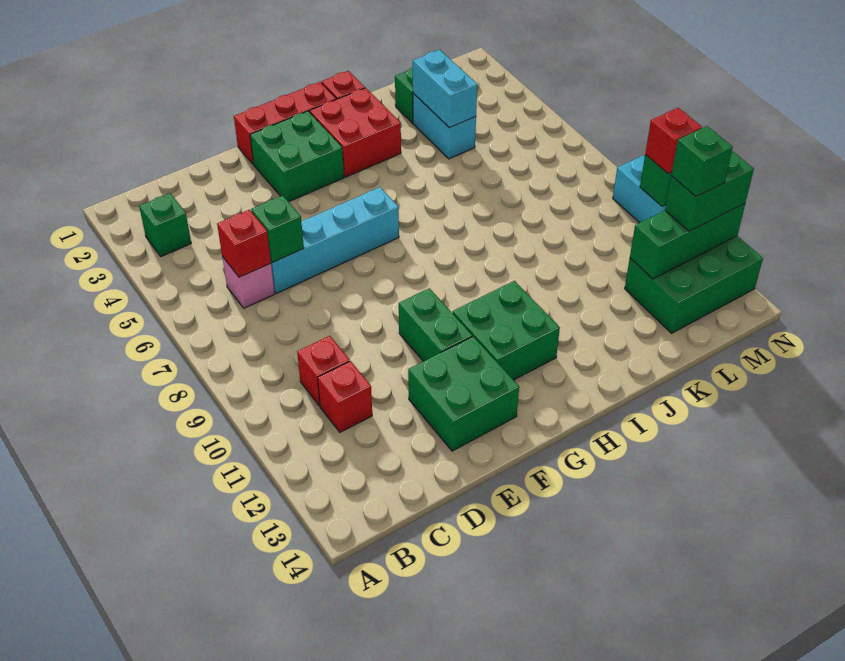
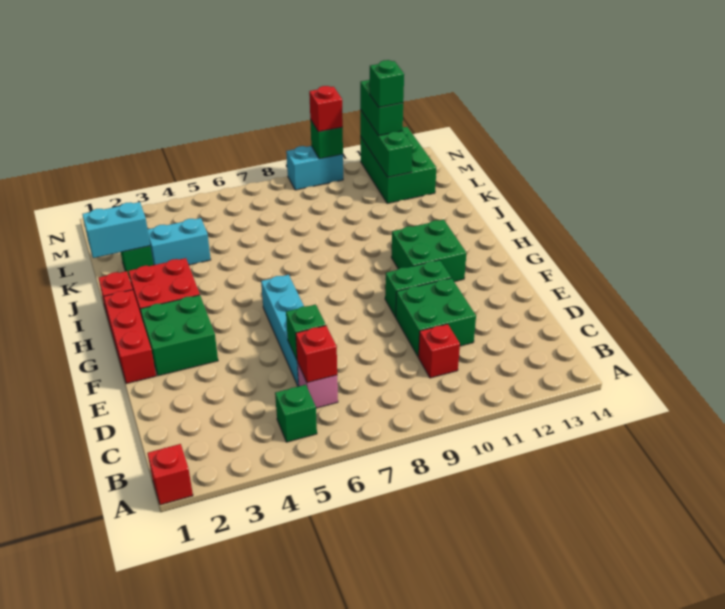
green brick B3 level 1 -> green brick B5 level 1
red brick C11 level 1 -> red brick A1 level 1
green brick E12:F13 level 1 -> green brick D10:E11 level 1
cyan brick K3:K4 level 2 -> cyan brick K1:K2 level 2

